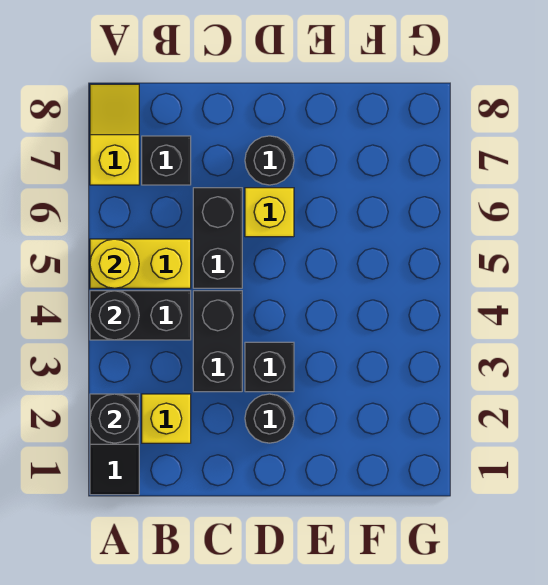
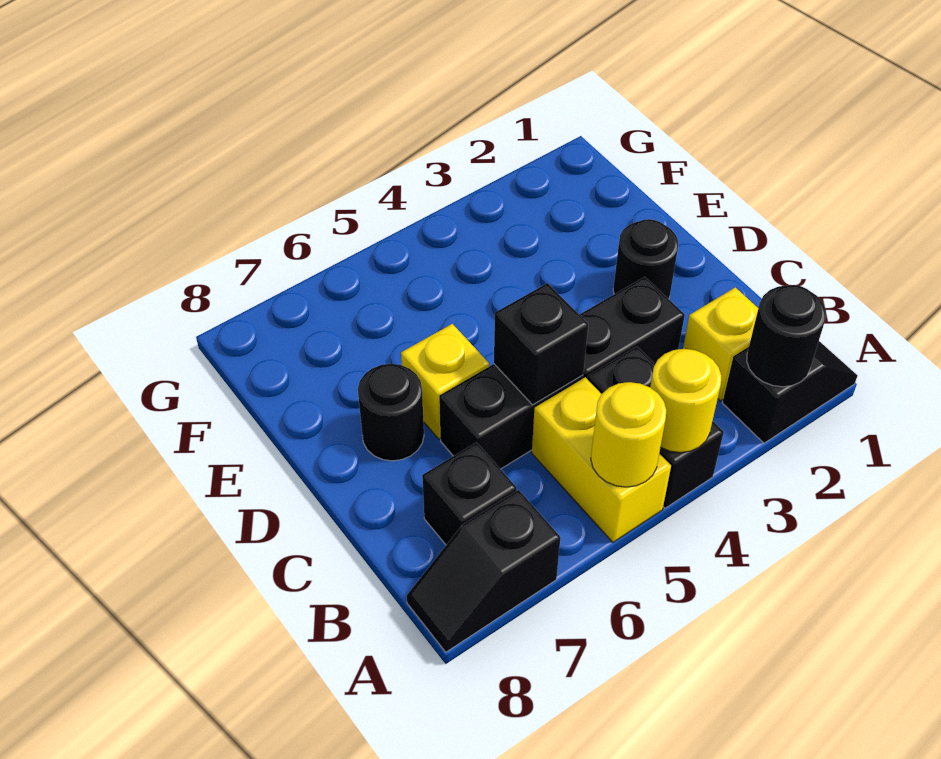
black round brick A4 level 2 -> yellow round brick A4 level 2
yellow slope A7:A8 level 1 top 7 -> black slope A7:A8 level 1 top 7
black brick D3 level 1 -> black brick C5 level 2

